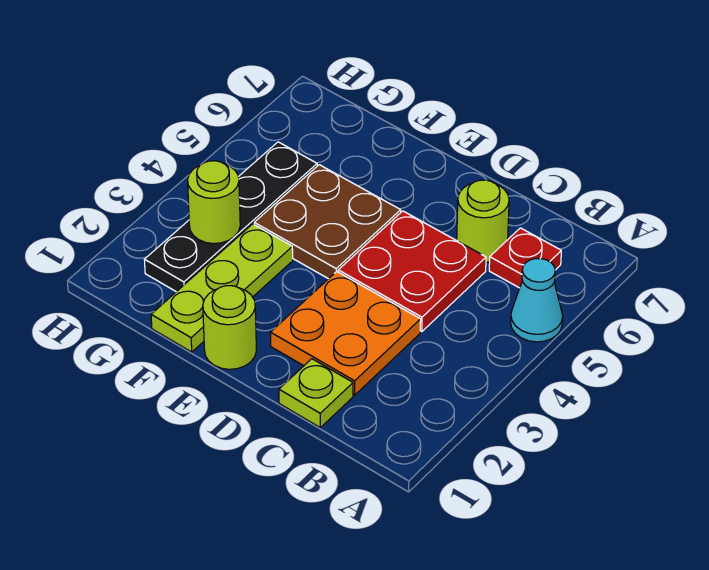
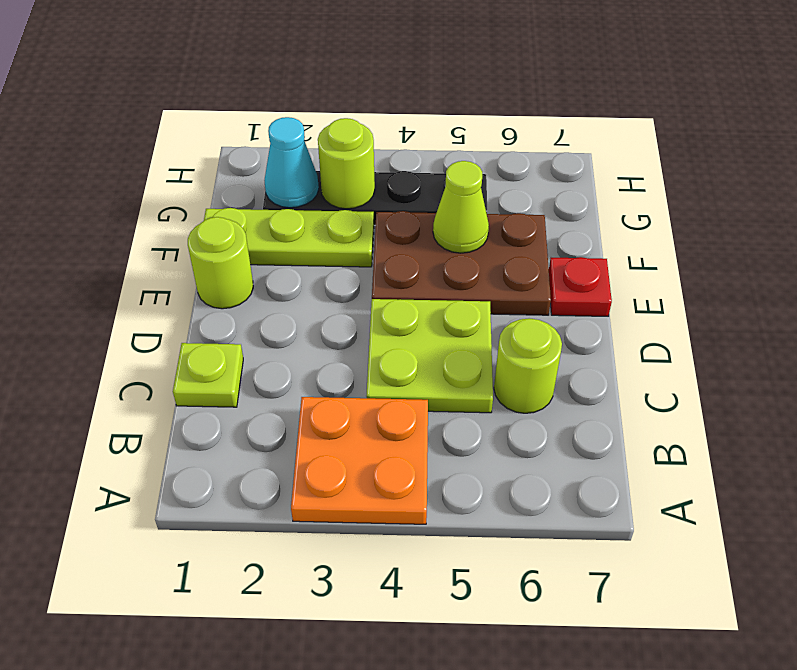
cyan cone A5 level 1 -> cyan cone G2 level 2
red plate B6 level 1 -> red plate E7 level 1
orange plate C2:D3 level 1 -> orange plate A3:B4 level 1
red plate C4:D5 level 1 -> lime plate C4:D5 level 1
brown plate E4:F5 level 1 -> brown plate E4:F6 level 1
none -> lime cone F5 level 2

